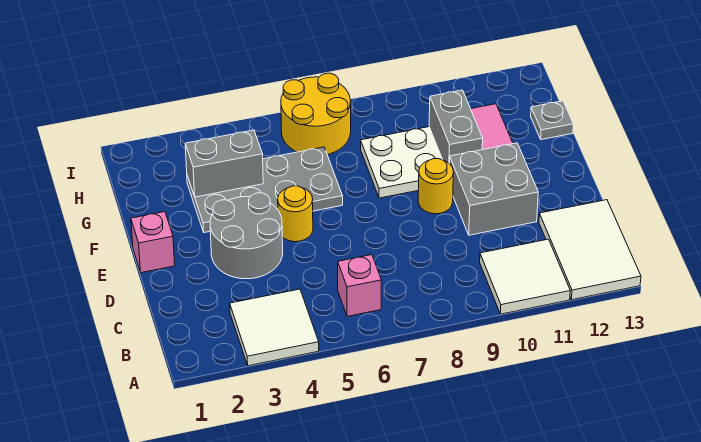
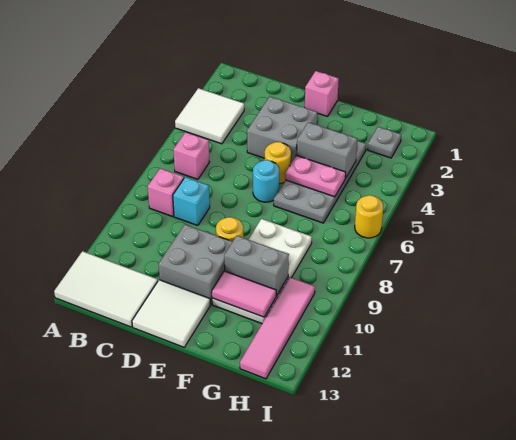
white tile A10:B11 level 1 -> white tile D12:E13 level 1
none -> pink brick B8 level 1
none -> cyan brick C8 level 1
grey round brick D3:E4 level 1 -> grey brick D3:E4 level 1
none -> cyan round brick E6 level 1
none -> pink plate F5:G5 level 2
grey brick G3:G4 level 2 -> grey brick F4:G4 level 2
grey plate G13 level 1 -> grey plate H2 level 1
yellow round brick H6:I7 level 1 -> yellow round brick I6 level 1
none -> pink tile H10:H13 level 1

